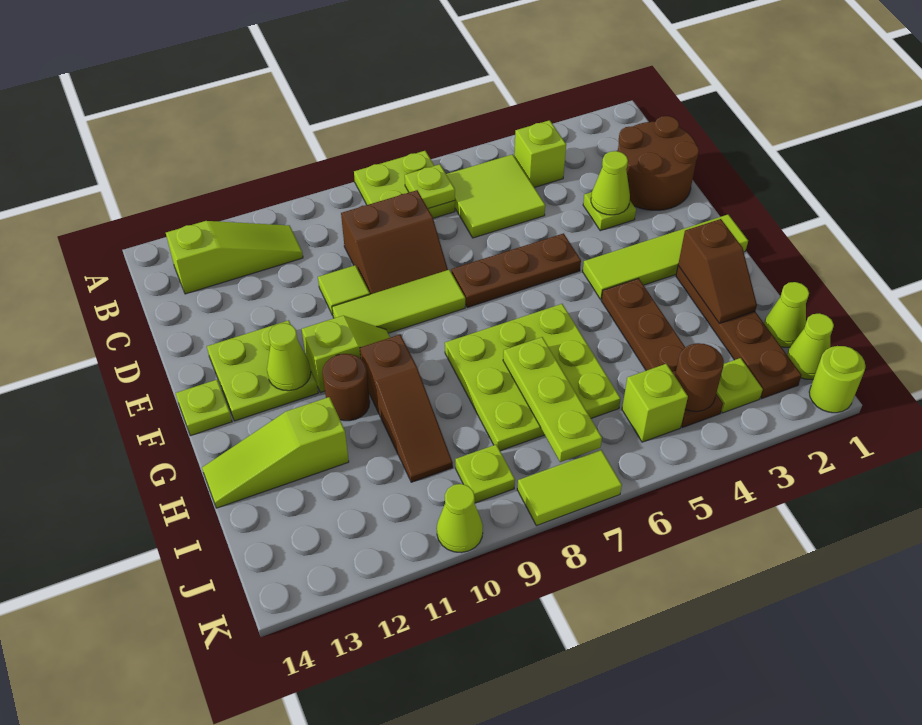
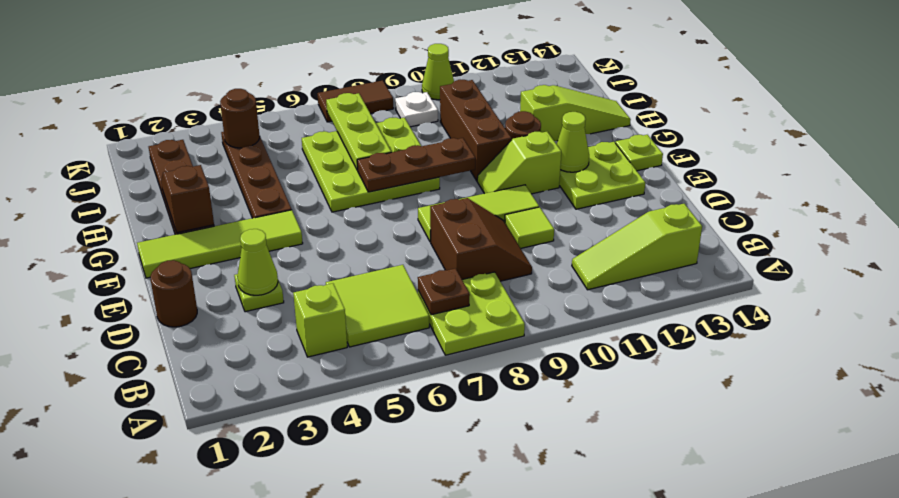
lime plate B7 level 2 -> brown plate B7 level 2
brown round brick C1:D2 level 1 -> brown round brick D1 level 1
brown slope C8:D9 level 1 top C -> brown slope C8:D9 level 1 top 8
brown plate E5:E7 level 1 -> brown plate G7:G9 level 2
brown slope G10:I10 level 1 top G -> brown brick G10:I10 level 1
lime cone I1 level 1 -> none
lime cone J1 level 1 -> none
lime plate J3 level 1 -> none
lime brick J5 level 1 -> none
lime plate J9 level 1 -> white plate J9 level 1
lime round brick K1 level 1 -> none
lime tile K7:K8 level 1 -> brown tile K7:K8 level 1

